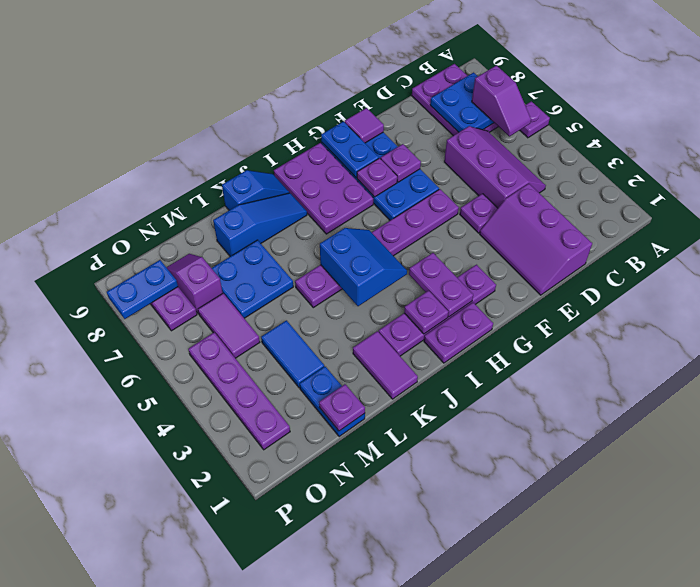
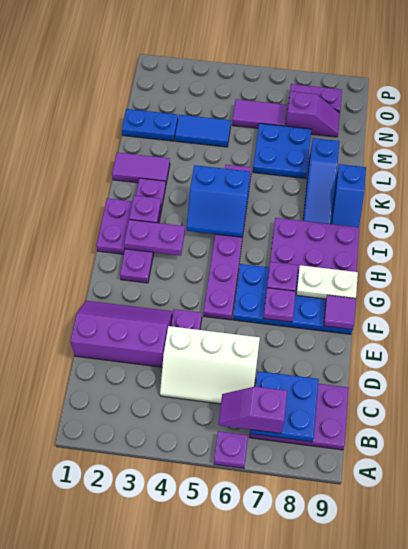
purple slope C4:D6 level 1 top D -> white slope C4:D6 level 1 top D
blue plate G8:G9 level 2 -> white plate G8:G9 level 2
purple plate M1 level 2 -> none
purple plate O2:O5 level 1 -> none
blue plate O8:P8 level 2 -> none

